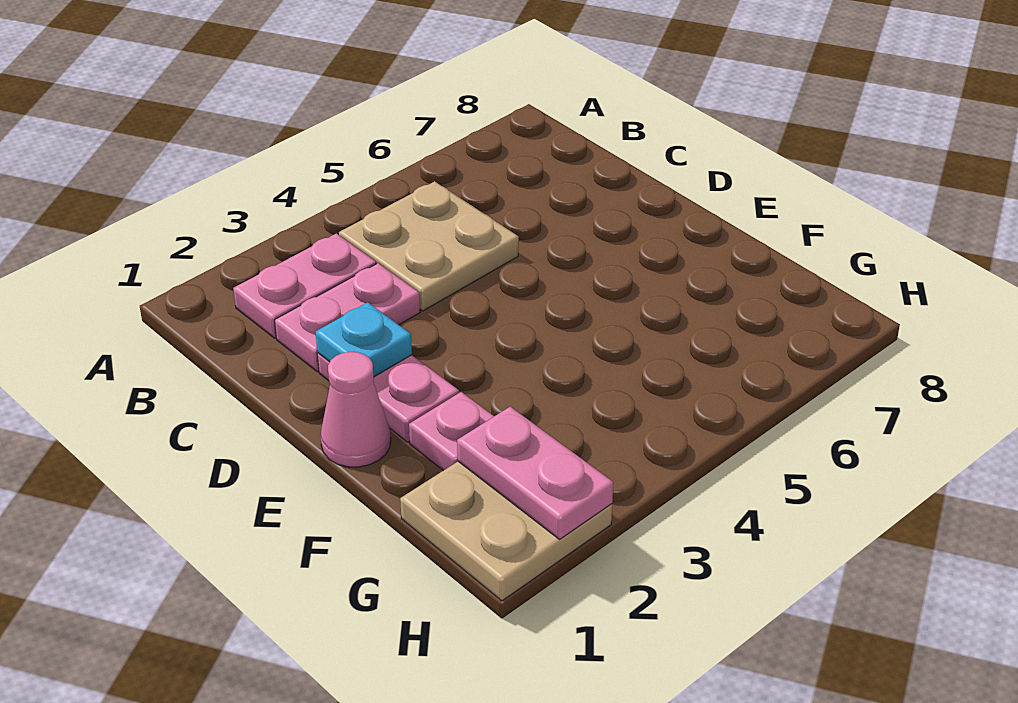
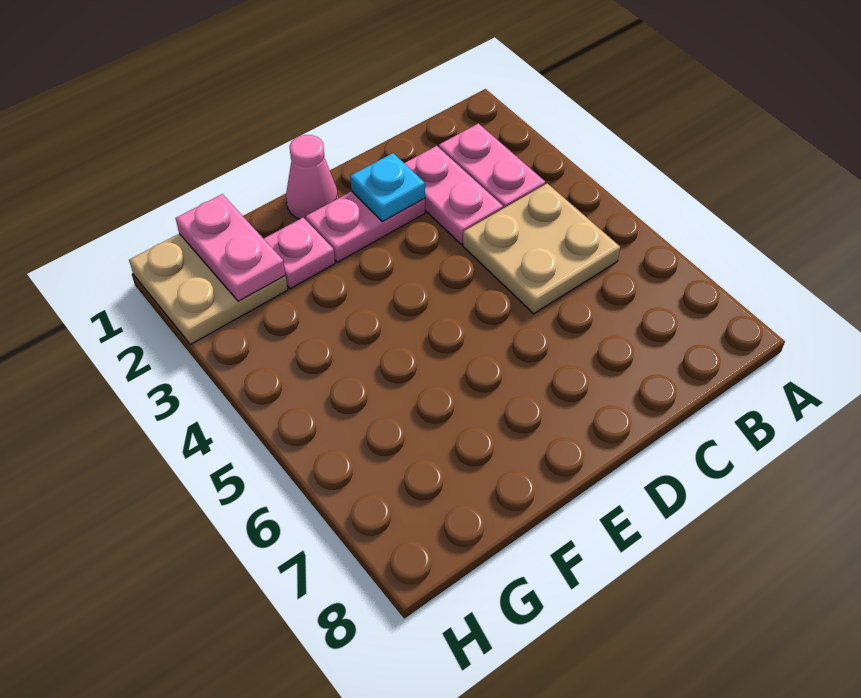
pink plate G2:H2 level 2 -> pink plate G1:G2 level 2

